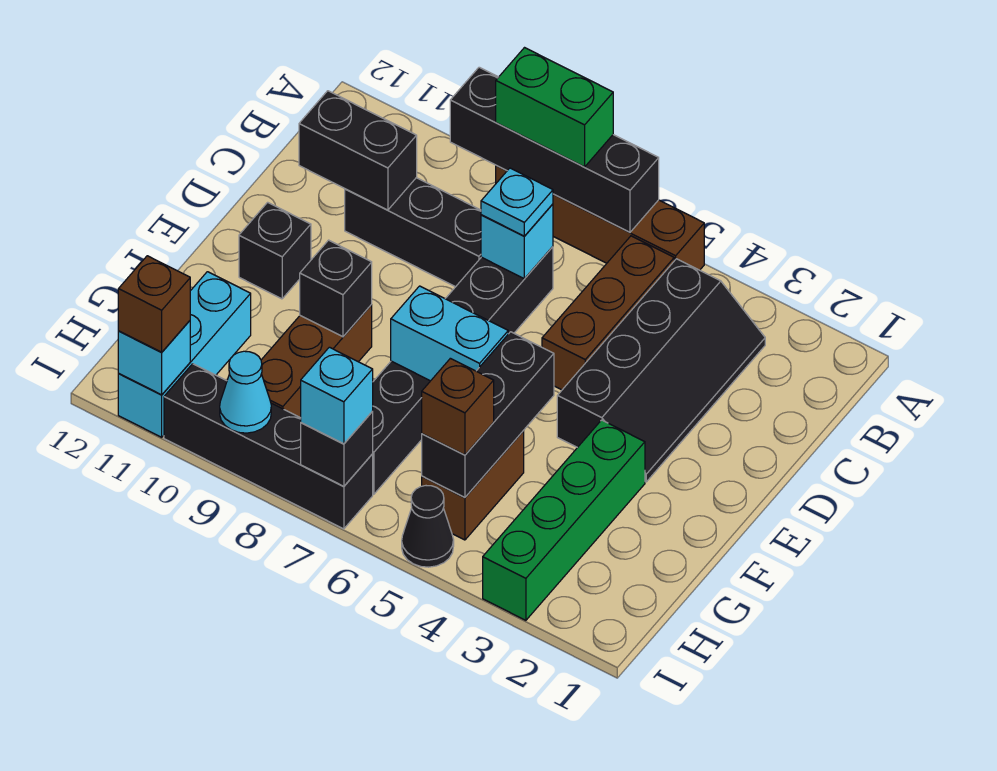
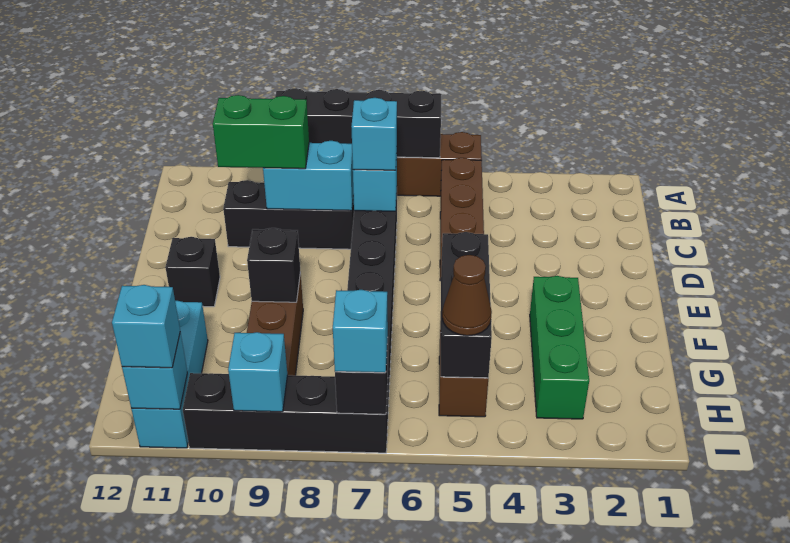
green brick A7:A8 level 3 -> green brick C9:C10 level 3
black slope B3:E4 level 1 top 4 -> none
cyan plate C7 level 3 -> cyan brick C7 level 3
black brick C10:C11 level 2 -> none
green brick F3:I3 level 1 -> green brick F3:H3 level 1
cyan brick F6:F7 level 2 -> cyan brick C8:C9 level 2
brown brick H5 level 3 -> brown cone H5 level 3
black cone I5 level 1 -> none
cyan cone I9 level 2 -> cyan brick I9 level 2
brown brick I11 level 3 -> cyan brick I11 level 3

